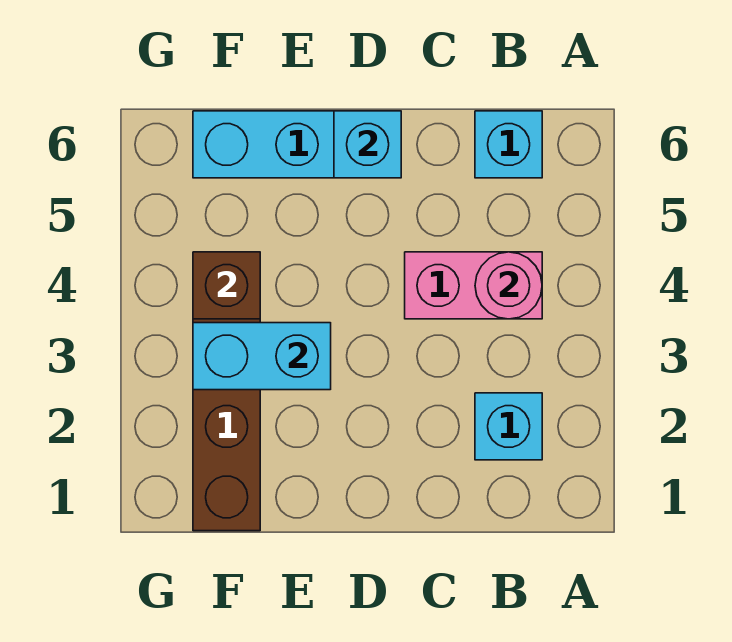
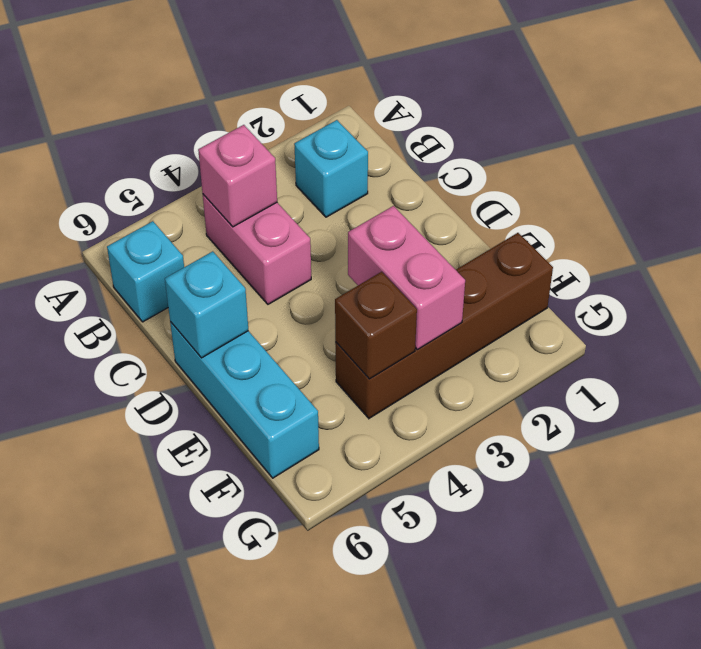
pink round brick B4 level 2 -> pink brick B4 level 2
cyan brick E3:F3 level 2 -> pink brick E3:F3 level 2

